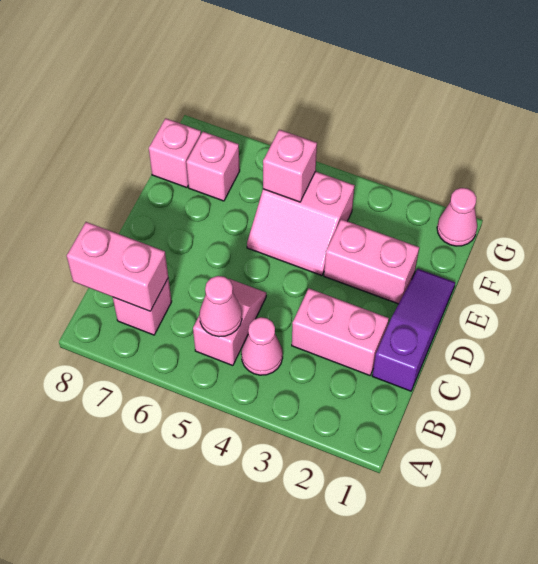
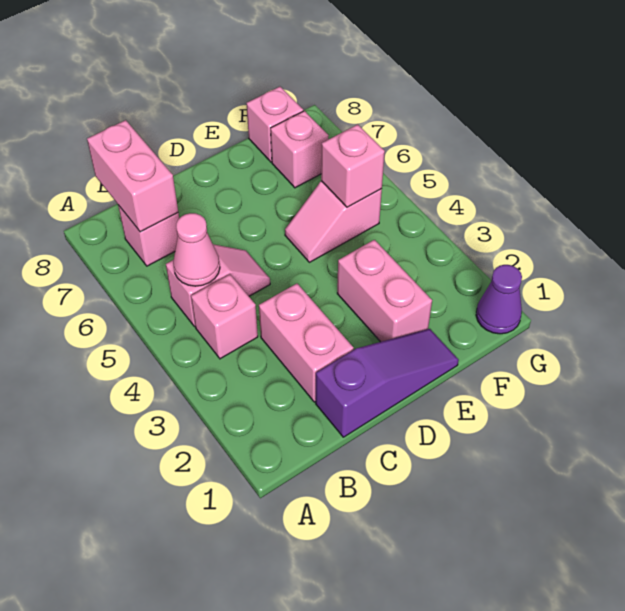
pink cone B4 level 1 -> pink brick B4 level 1
pink slope E4:F5 level 1 top F -> pink slope E5:F5 level 1 top F
pink cone G1 level 1 -> purple cone G1 level 1

